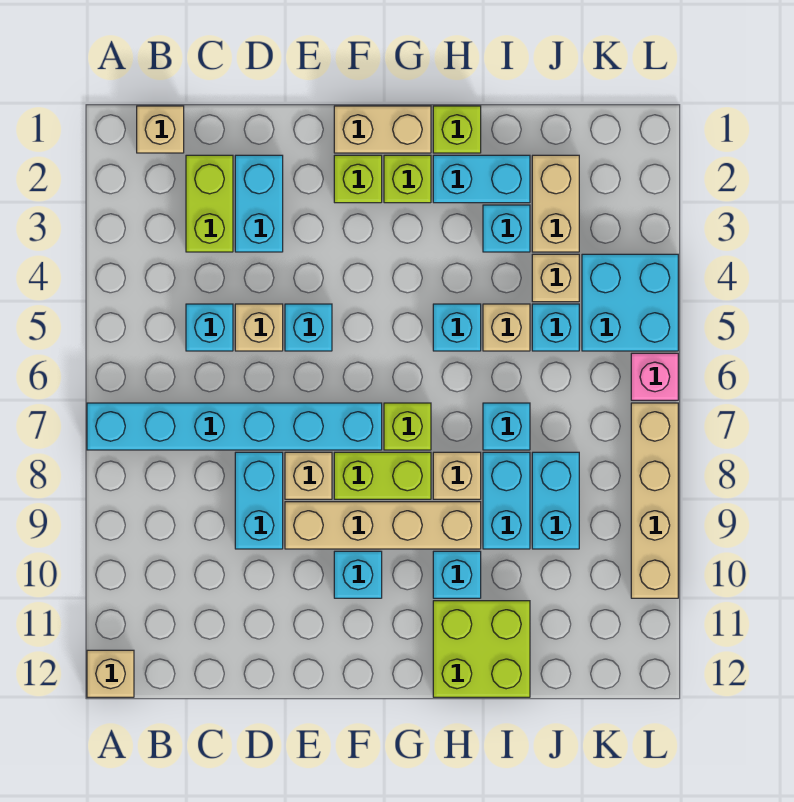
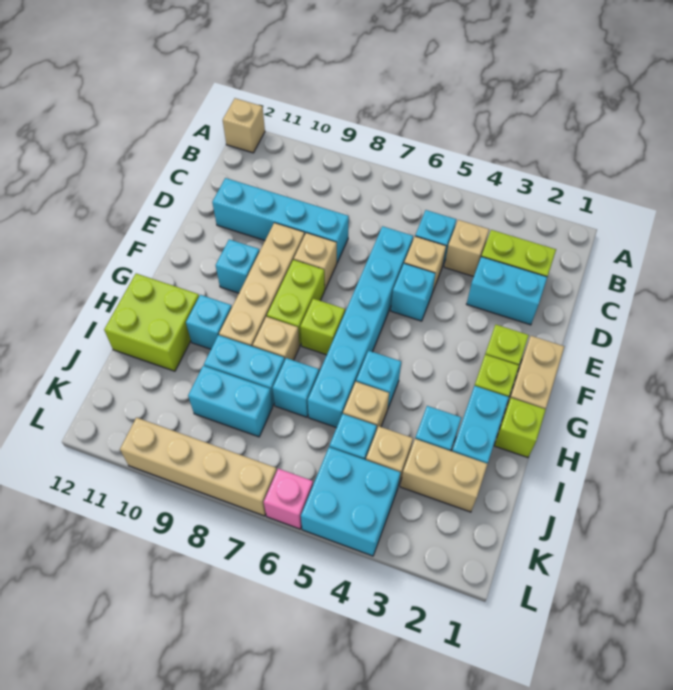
cyan brick A7:F7 level 1 -> cyan brick D6:I6 level 1
tan brick B1 level 1 -> tan brick C4 level 1
cyan brick D8:D9 level 1 -> cyan brick D8:D11 level 1

